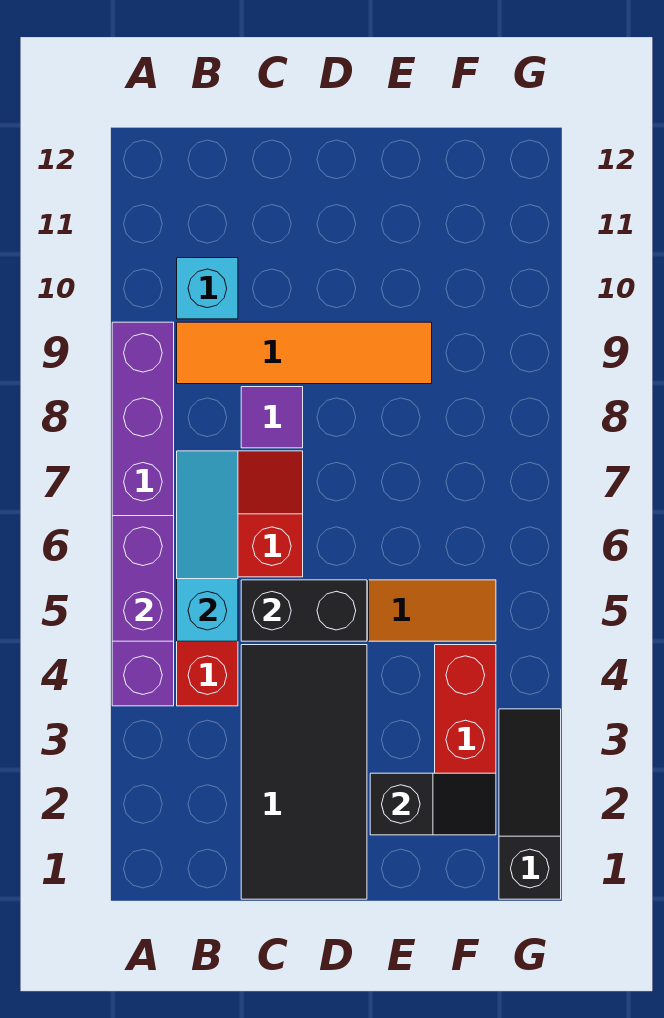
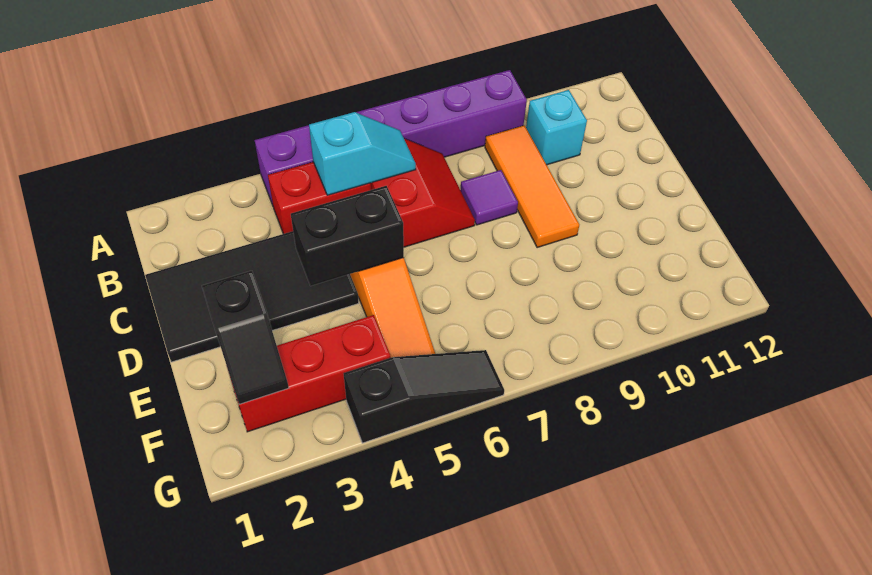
purple brick A5:A6 level 2 -> none
cyan slope B5:B7 level 2 top 5 -> cyan slope B5:B6 level 2 top 5
orange tile B9:E9 level 1 -> orange tile B9:D9 level 1
black brick C5:D5 level 2 -> black brick D4:D5 level 2
black slope G1:G3 level 1 top 1 -> black slope G4:G6 level 1 top 4

